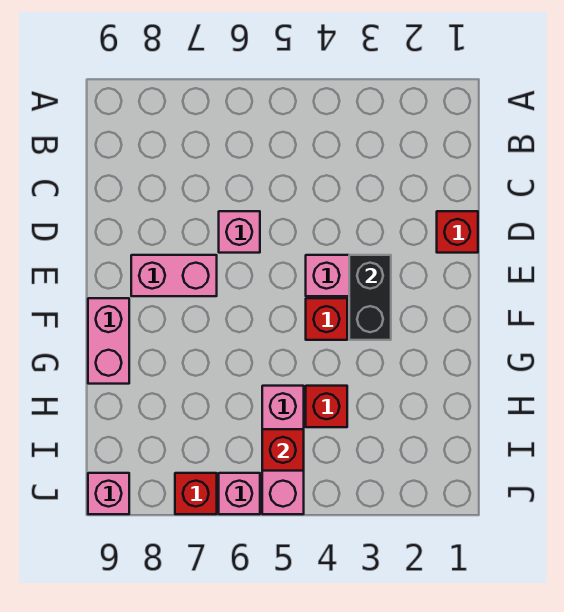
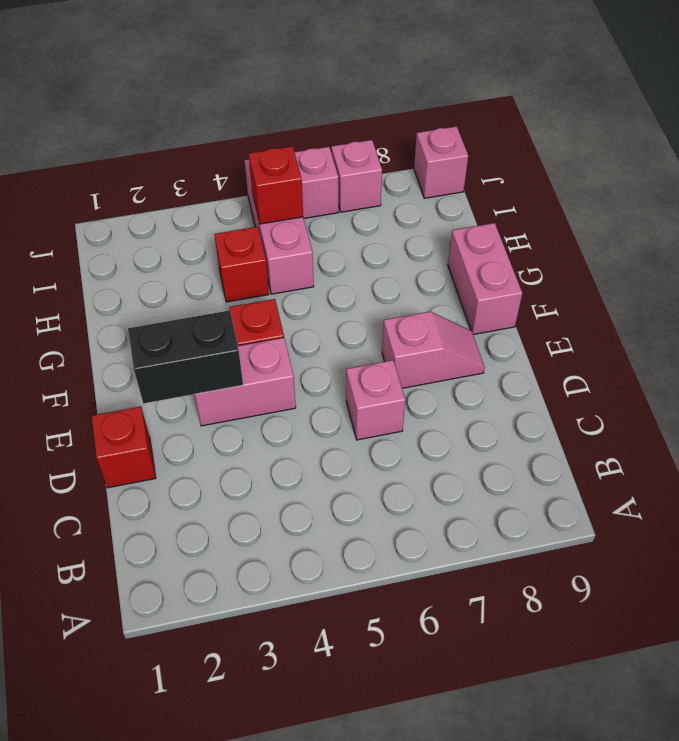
black brick E3:F3 level 2 -> black brick E2:E3 level 2
pink brick E7:E8 level 1 -> pink slope E7:E8 level 1 top 7
red brick J7 level 1 -> pink brick J7 level 1

